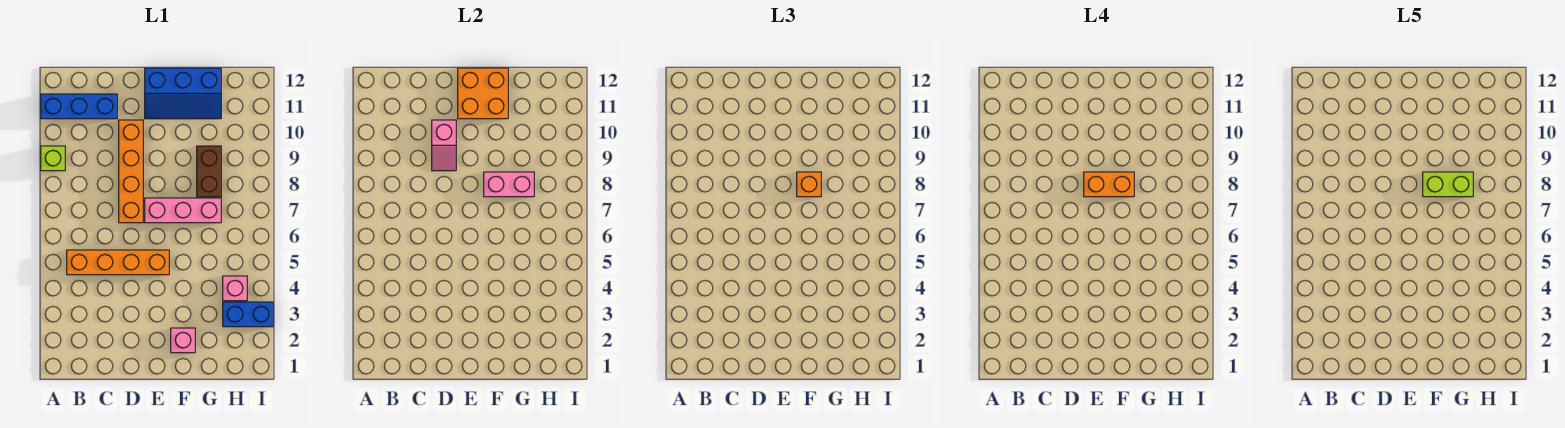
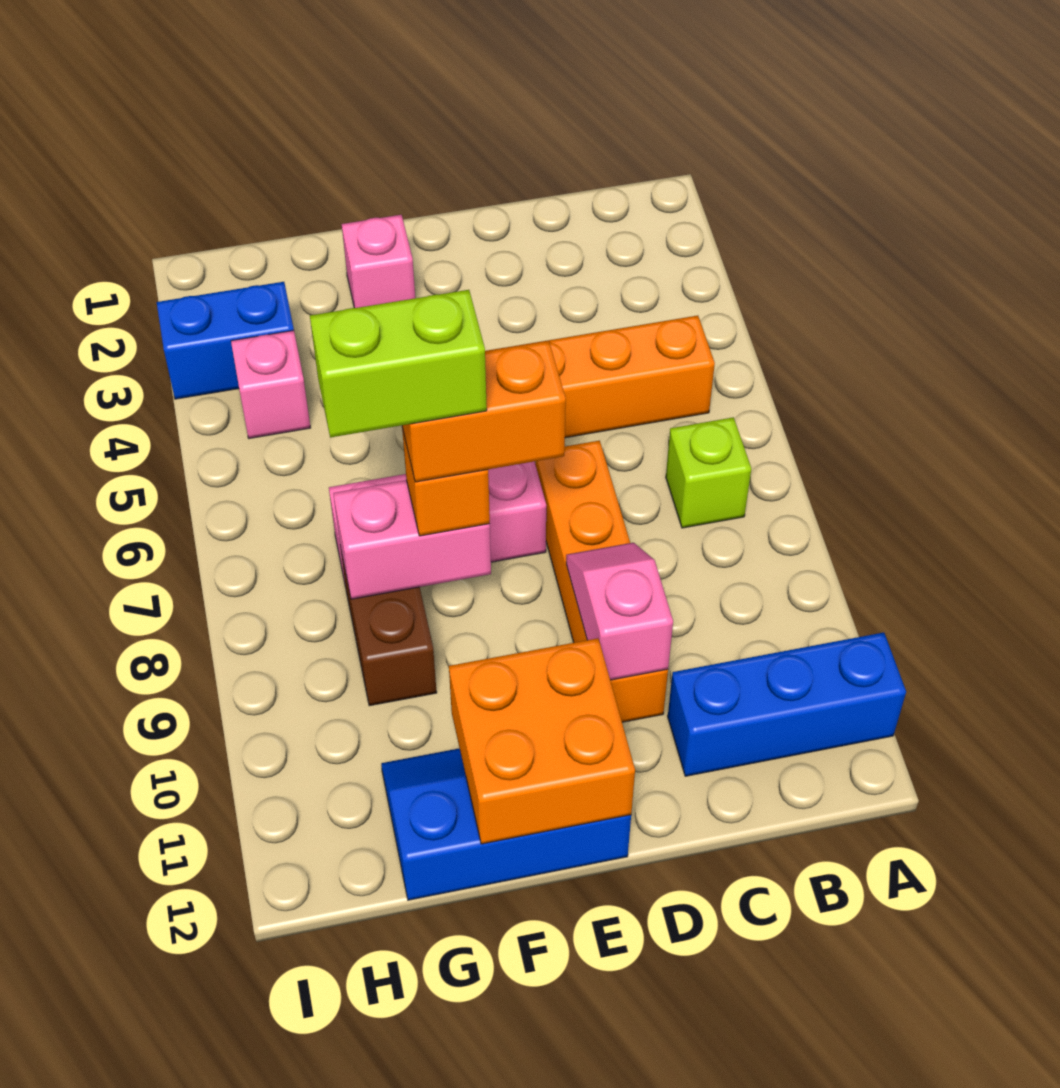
lime brick A9 level 1 -> lime brick B7 level 1

